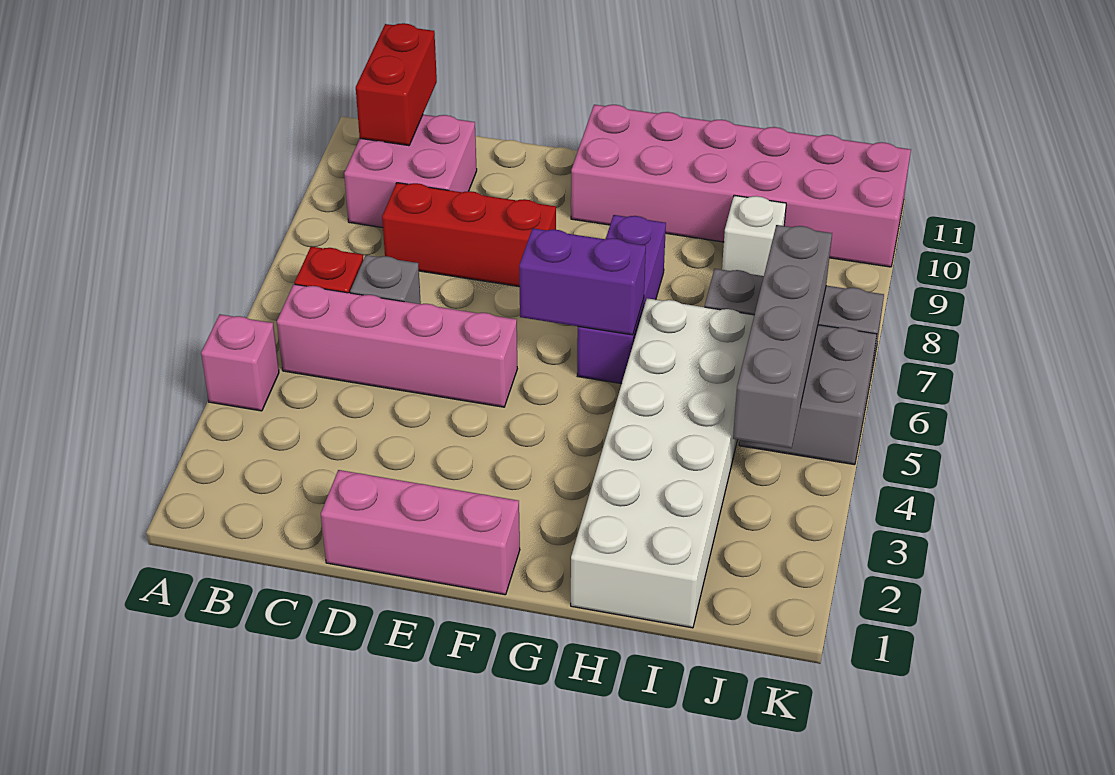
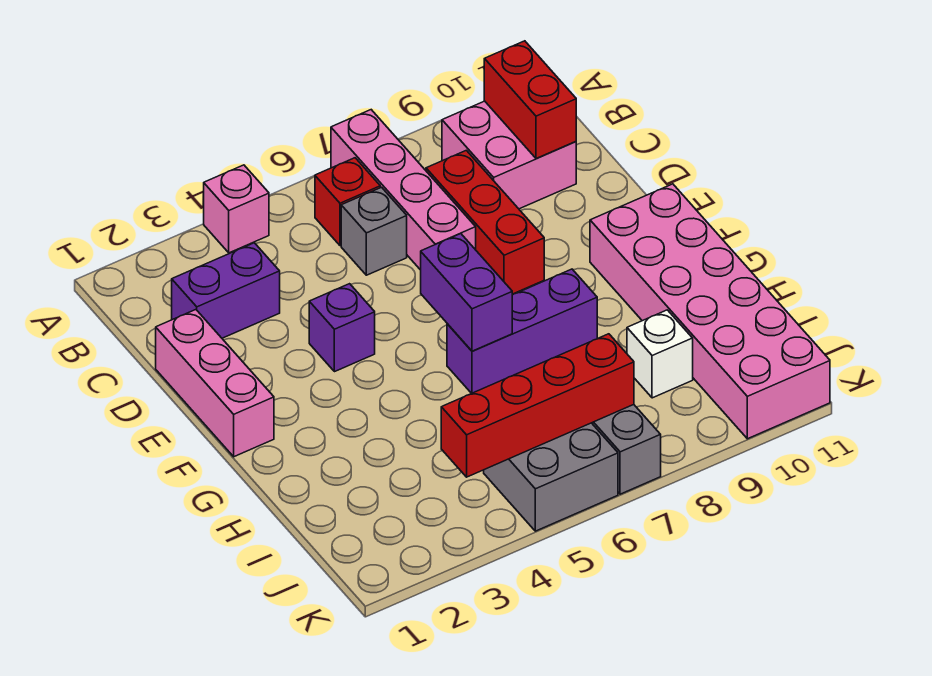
pink brick B5:E5 level 1 -> pink brick A7:D7 level 1
red brick B10:B11 level 2 -> red brick B10:C10 level 2
none -> purple brick C2:C3 level 1
none -> purple brick E4 level 1
white brick H1:I6 level 1 -> none
grey brick J4:J7 level 2 -> red brick J4:J7 level 2

